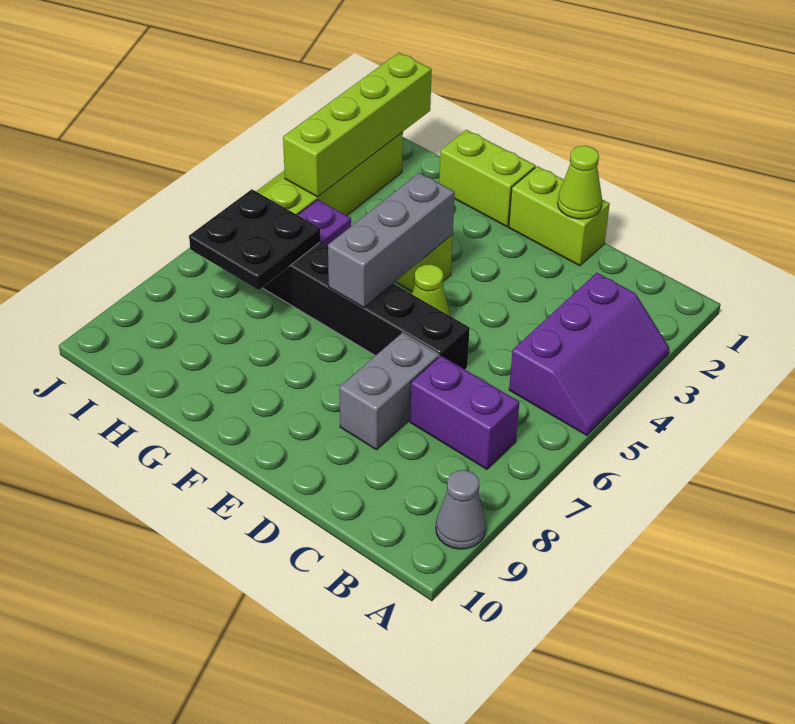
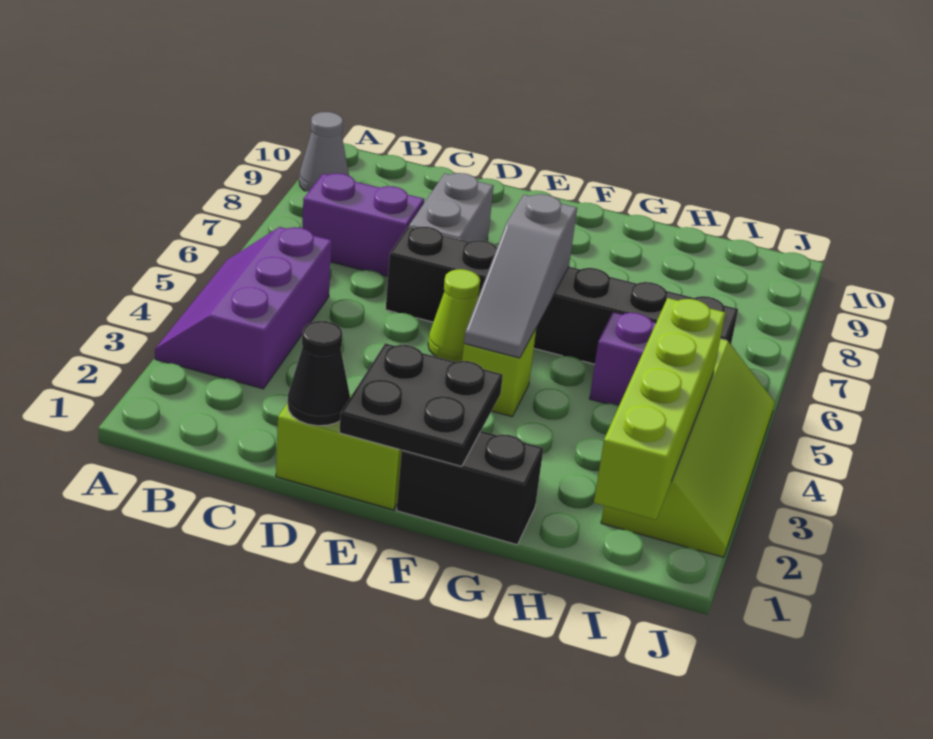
lime cone D1 level 2 -> black cone D1 level 2
lime brick F1:G1 level 1 -> black brick F1:G1 level 1
grey brick F4:F6 level 2 -> grey slope F4:F6 level 2 top 6
black plate H6:I7 level 2 -> black plate E1:F2 level 2

